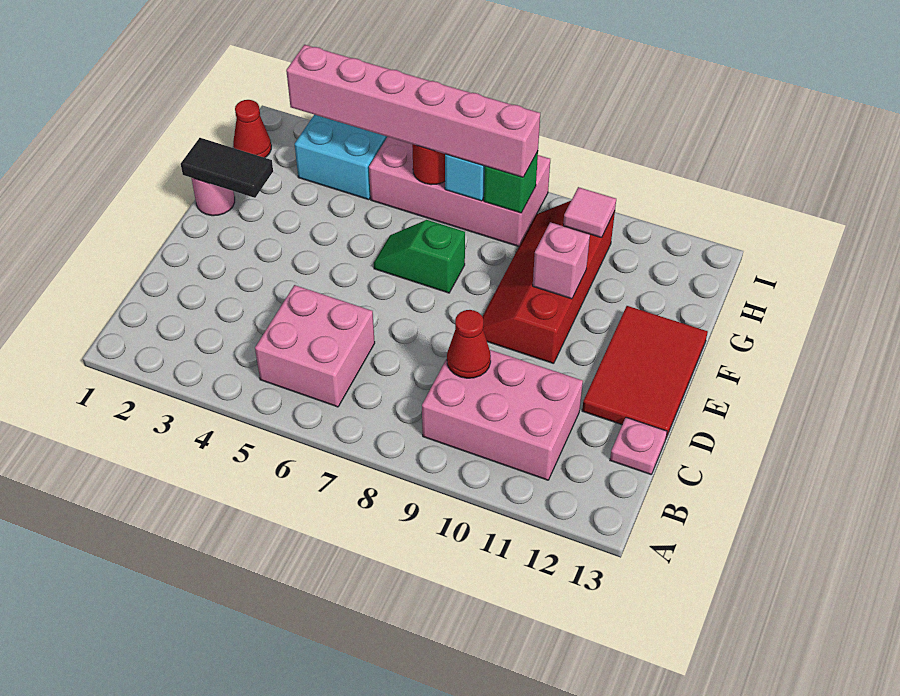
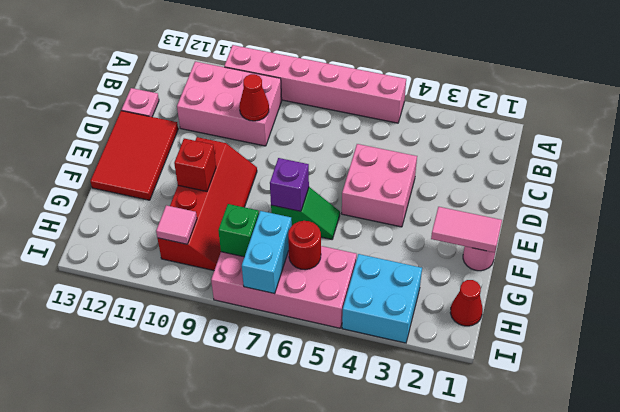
pink brick B5:C6 level 1 -> pink brick D4:E5 level 1
black tile F1:F2 level 2 -> pink tile F1:F2 level 2
none -> purple brick F7 level 2
pink brick F10 level 2 -> red brick F10 level 2
pink brick H3:H8 level 3 -> pink brick A5:A10 level 1

